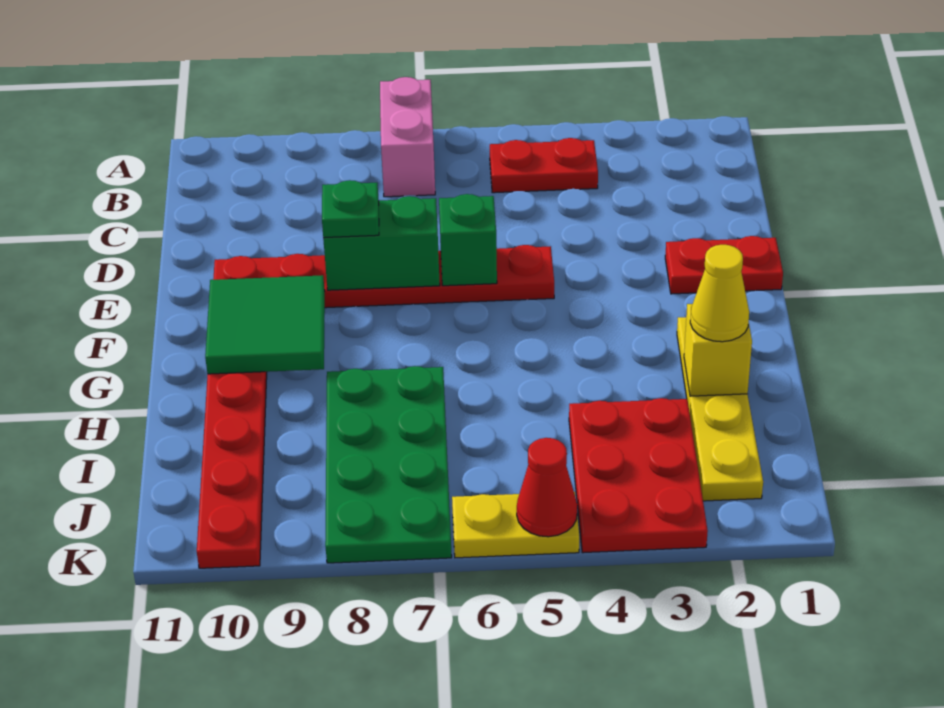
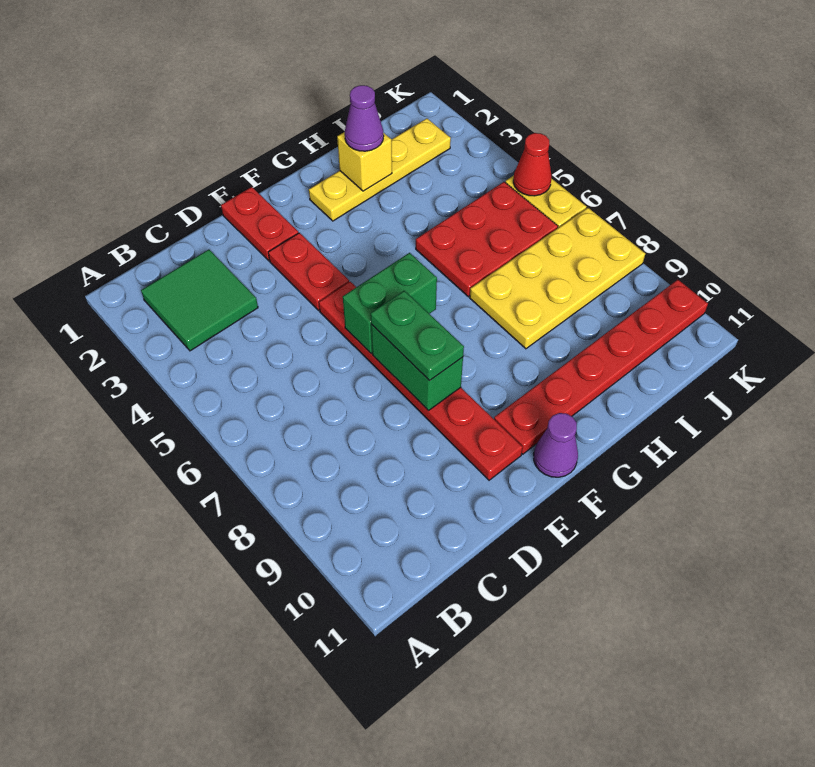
pink brick A7:B7 level 1 -> none
red plate B4:B5 level 1 -> red plate E3:E4 level 1
green brick E6 level 2 -> green brick E6:F6 level 2
green plate E8 level 3 -> green plate E7:E8 level 3
green tile F9:G10 level 2 -> green tile B2:C3 level 1
none -> purple cone F11 level 1
yellow cone H2 level 3 -> purple cone H2 level 3
green plate H7:K8 level 1 -> yellow plate H7:K8 level 1
red plate I3:K4 level 1 -> red plate H5:J6 level 1

